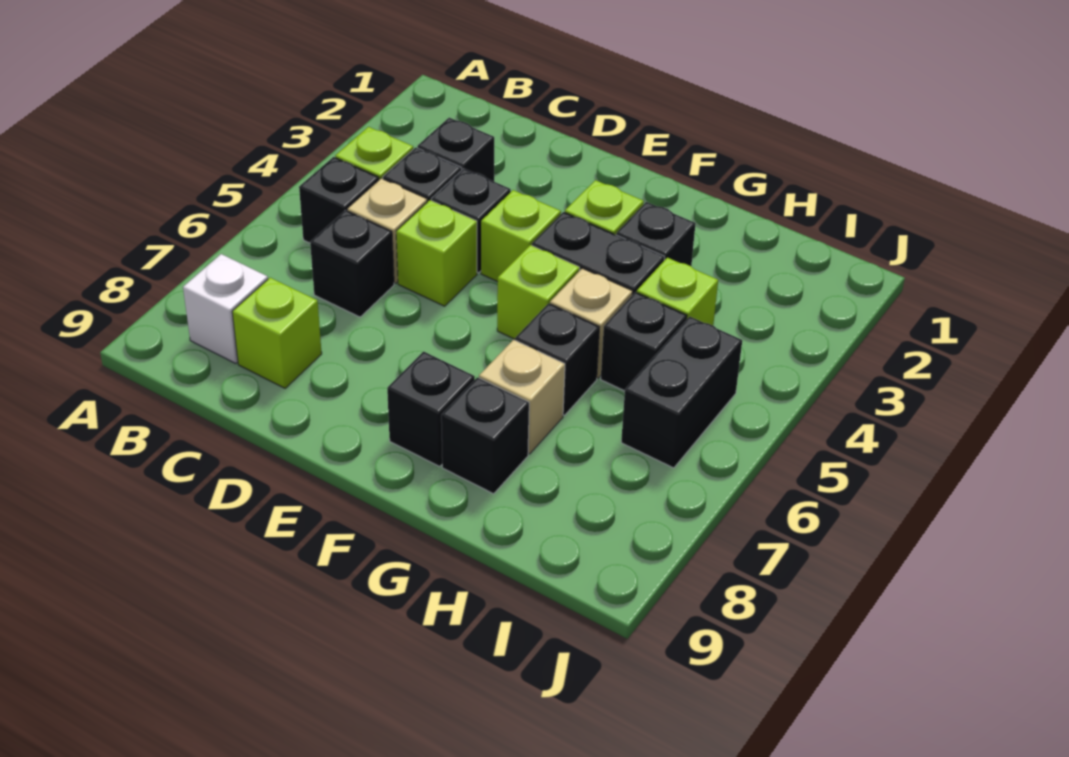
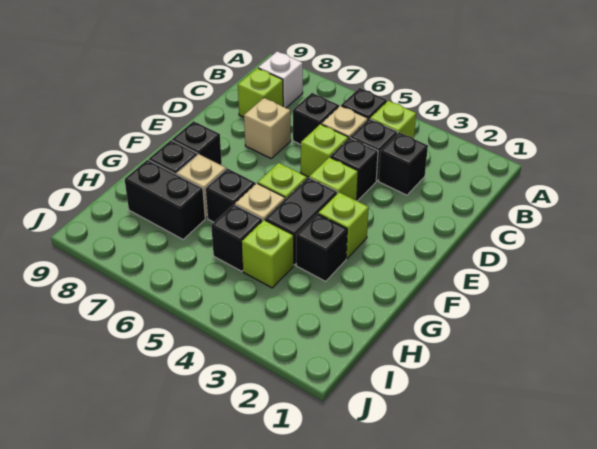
none -> tan brick D7 level 1
black brick I5:I6 level 1 -> black brick H7:H8 level 1

